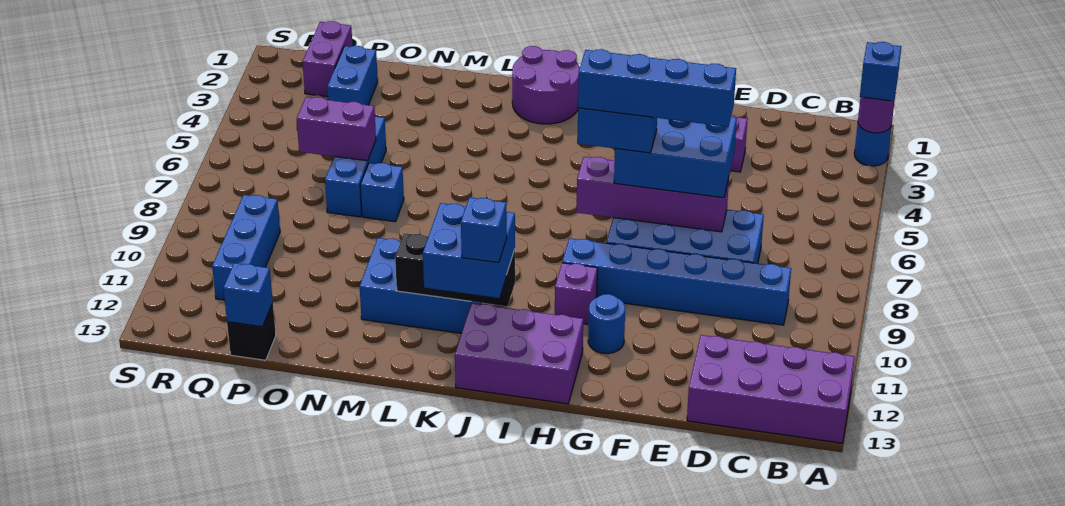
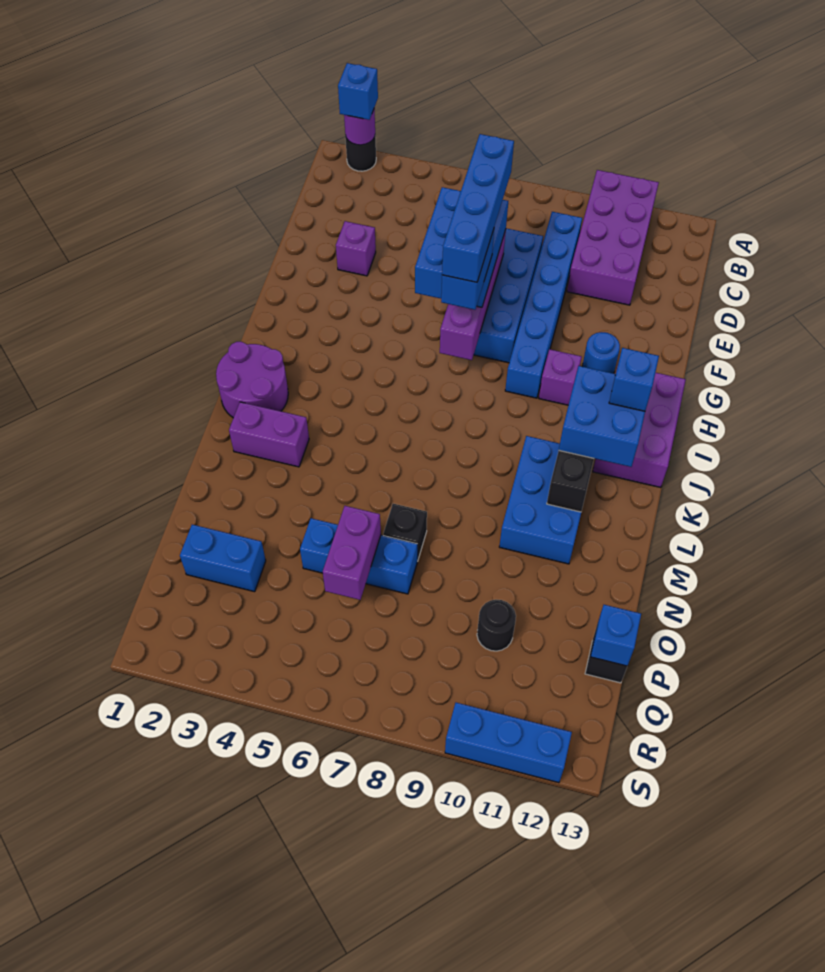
blue round brick A2 level 1 -> black round brick A2 level 1
purple brick A12:D13 level 1 -> purple brick A10:D11 level 1
blue brick N7 level 1 -> black brick N7 level 1
none -> black round brick P10 level 1
purple brick Q1:Q2 level 1 -> purple brick L2:L3 level 1
blue brick Q9:Q11 level 1 -> blue brick S10:S12 level 1

